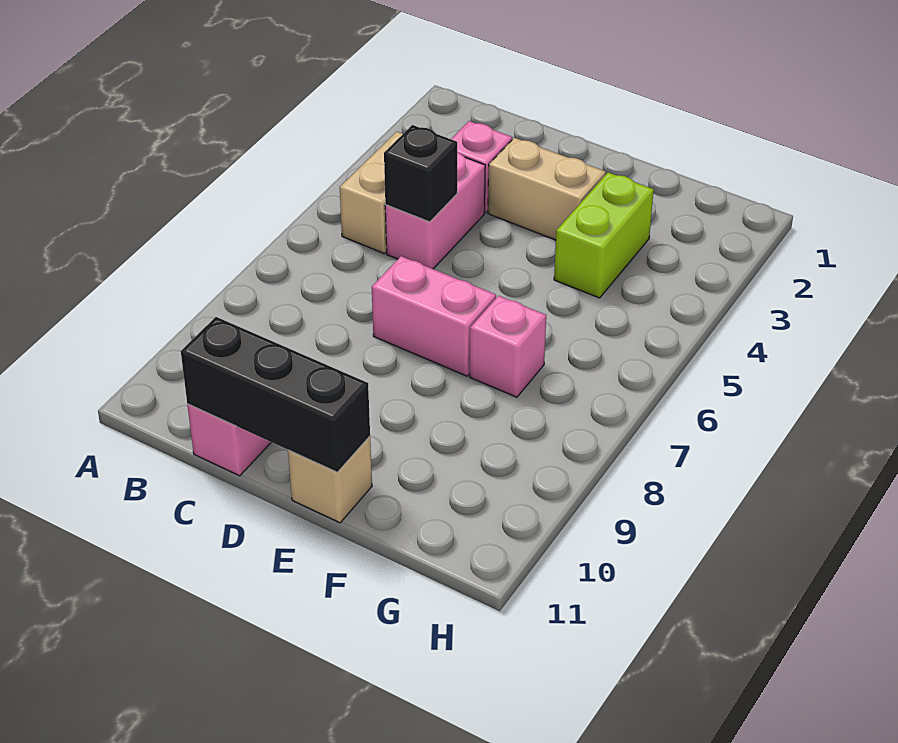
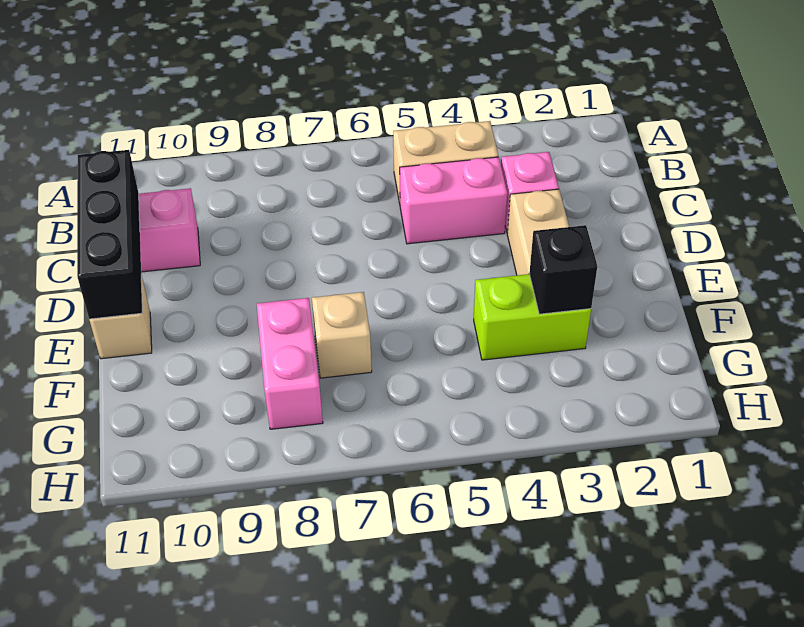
black brick C5 level 2 -> black brick F3 level 2
pink brick D7:E7 level 1 -> pink brick F8:G8 level 1
pink brick F7 level 1 -> tan brick F7 level 1

